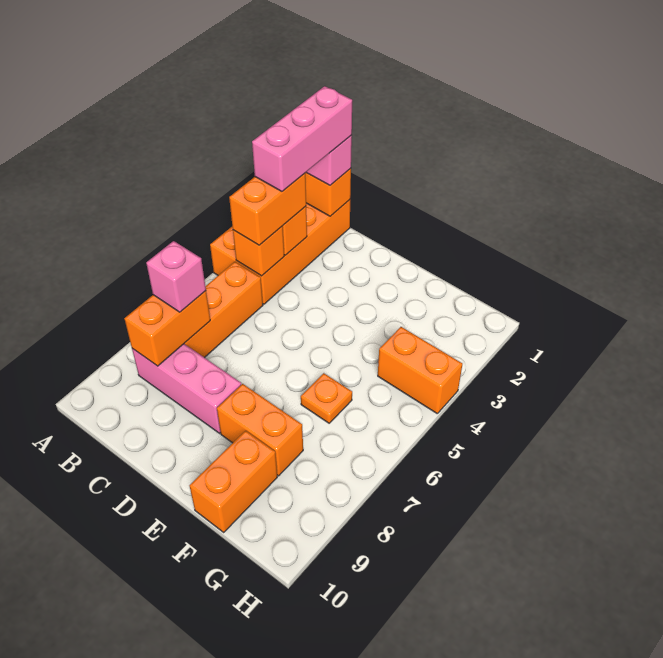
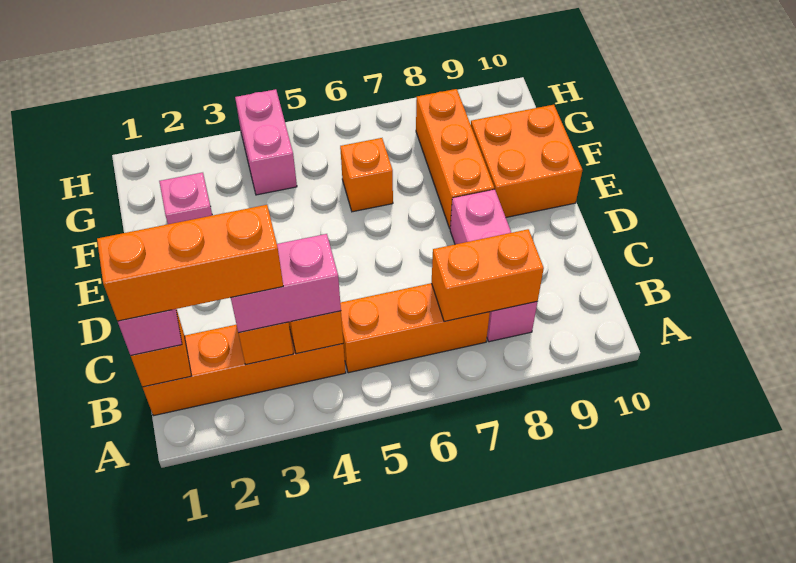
orange brick A1:B4 level 1 -> orange brick B1:B4 level 1
pink brick B1:B3 level 4 -> orange brick B1:B3 level 4
orange brick B3:B4 level 3 -> pink brick B3:B4 level 3
pink brick B7 level 3 -> pink brick F2 level 1
orange brick E8:F8 level 1 -> orange brick E8:G8 level 1
orange plate F6 level 1 -> orange brick F6 level 1
orange brick F9:F10 level 1 -> orange brick E9:F10 level 1
orange brick G4:H4 level 1 -> pink brick G4:H4 level 1

